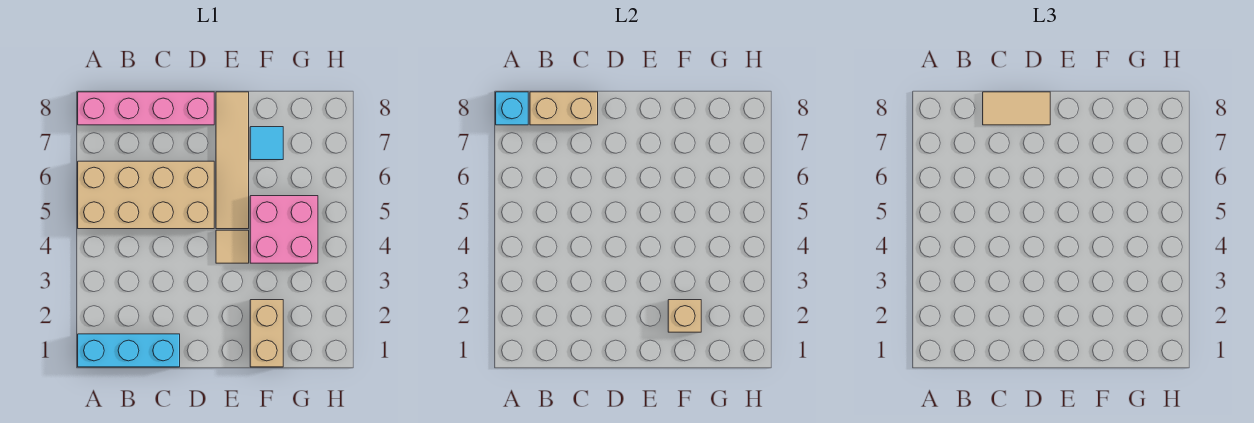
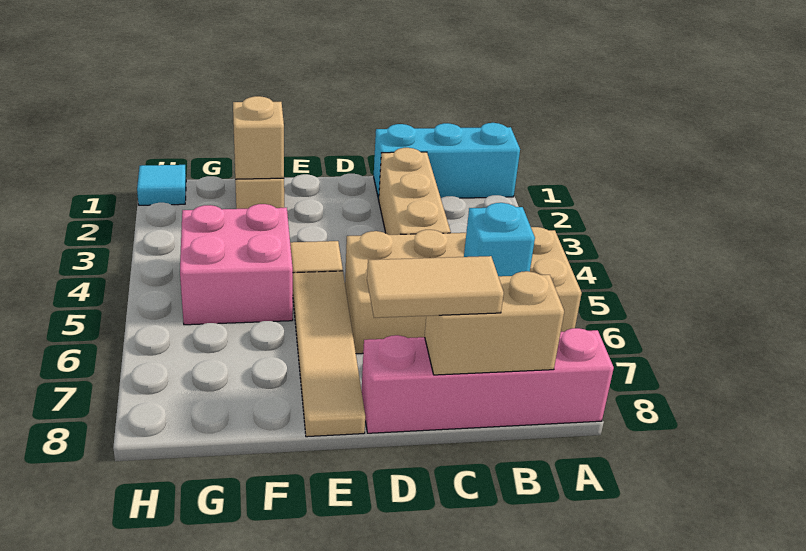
cyan brick A8 level 2 -> cyan brick B6 level 2
none -> tan brick C2:C4 level 1
cyan tile F7 level 1 -> cyan tile H1 level 1

